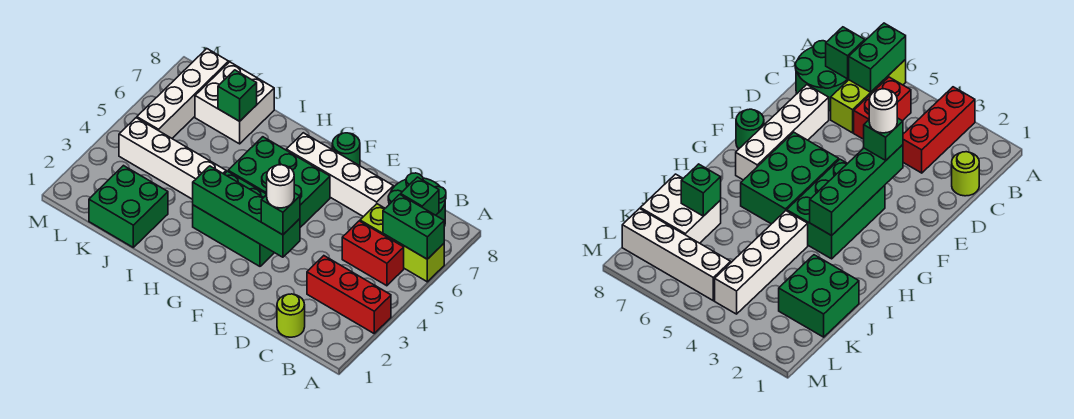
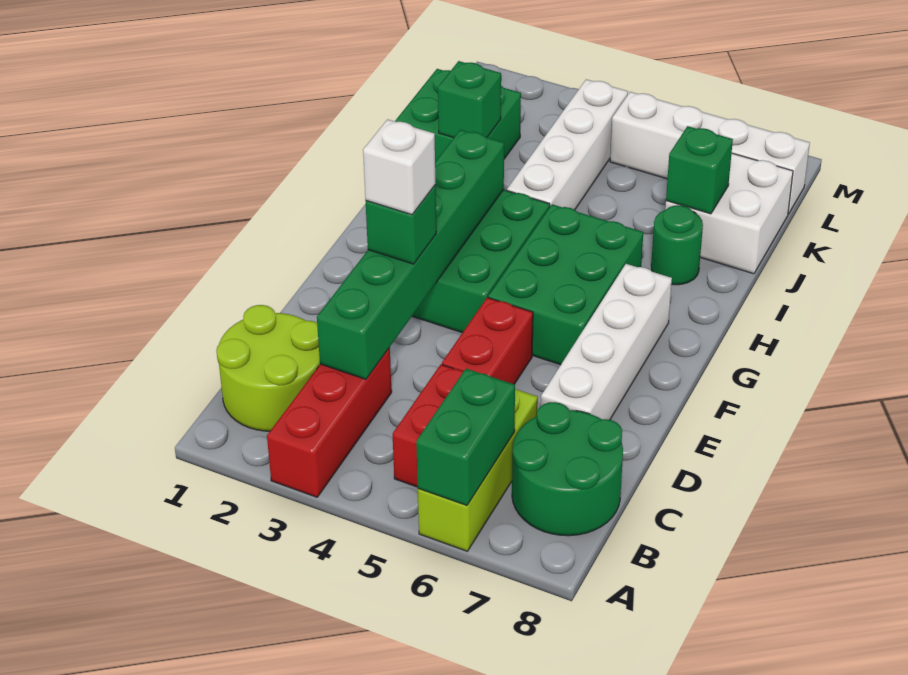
green brick B7 level 2 -> green brick J2 level 2
lime round brick C1 level 1 -> lime round brick B1:C2 level 1
none -> red brick D5:E5 level 1
green brick E3:H3 level 2 -> green brick C3:H3 level 2
white round brick E3 level 4 -> white brick E3 level 4
green round brick F8 level 1 -> green round brick I7 level 1

